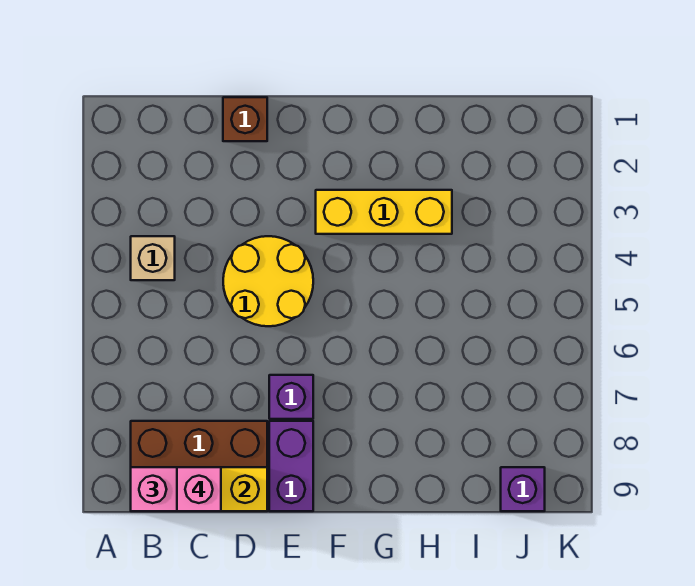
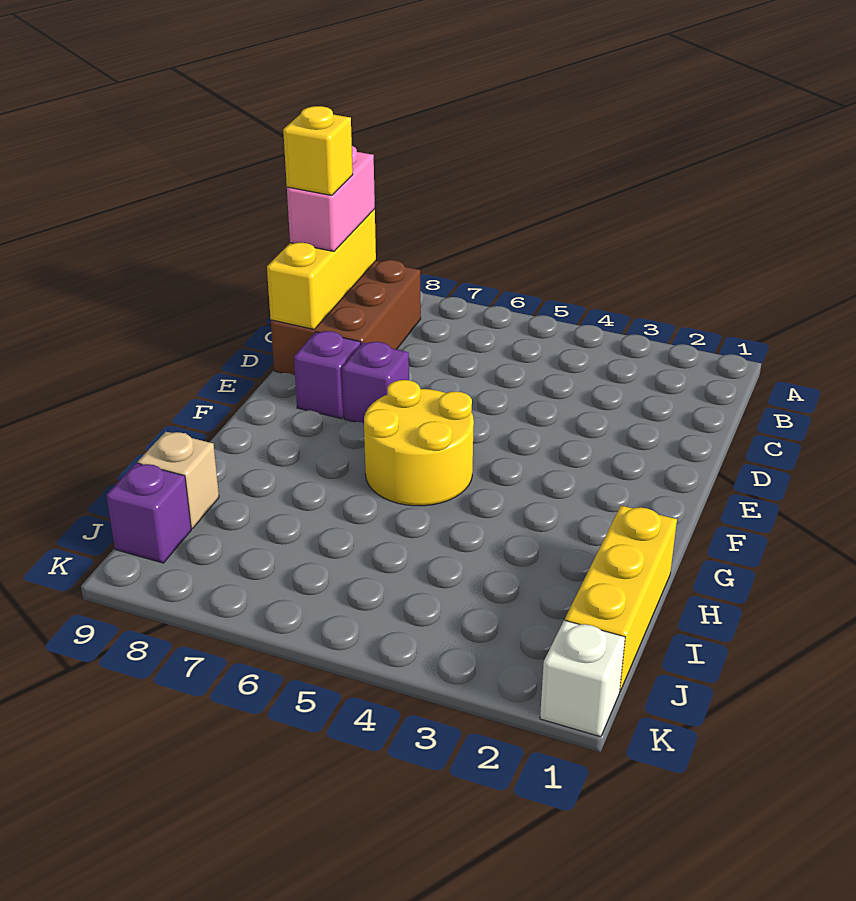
tan brick B4 level 1 -> tan brick I9 level 1
pink brick C9 level 4 -> yellow brick C9 level 4
brown brick D1 level 1 -> none
yellow round brick D4:E5 level 1 -> yellow round brick F5:G6 level 1
purple brick E8:E9 level 1 -> purple brick E8 level 1
yellow brick F3:H3 level 1 -> yellow brick H1:J1 level 1
none -> white brick K1 level 1

